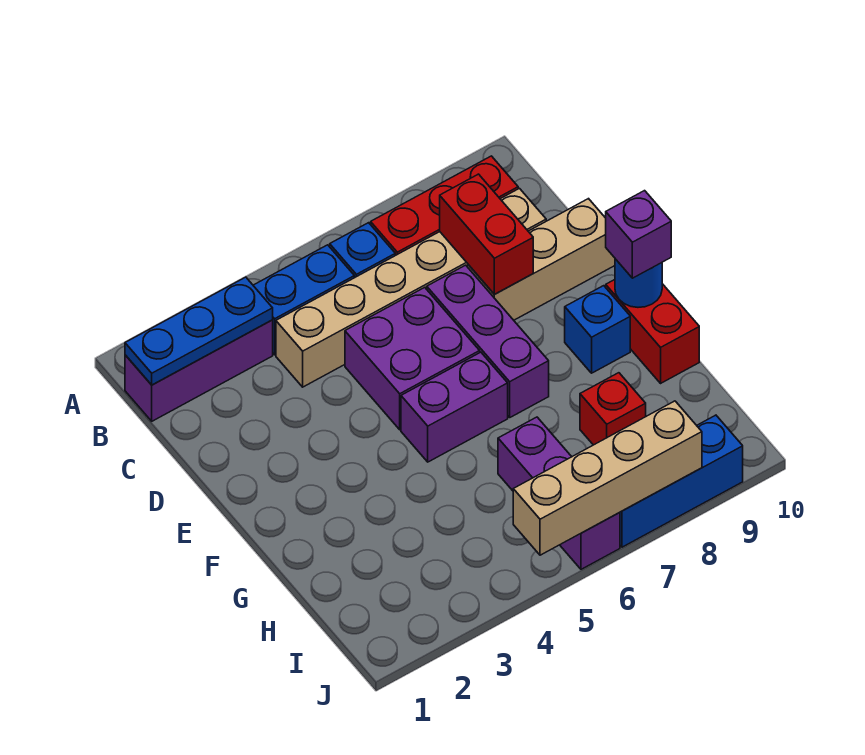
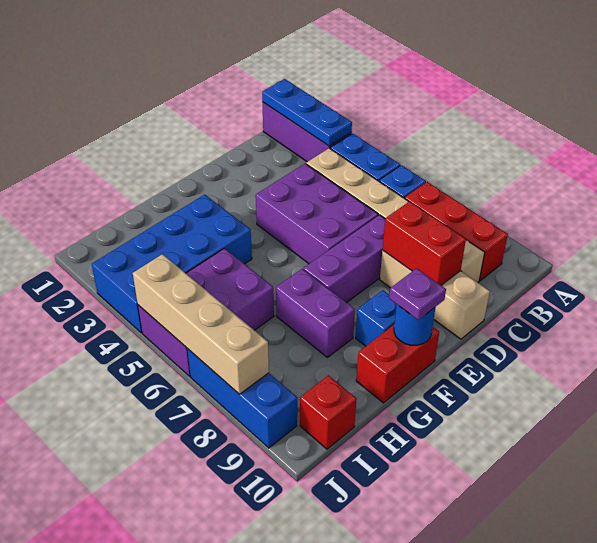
red brick C8:D8 level 2 -> red brick D8:D9 level 2
purple brick D5:E6 level 1 -> purple brick D4:E6 level 1
purple brick F5:F6 level 1 -> purple brick G7:G8 level 1
purple brick F10 level 3 -> purple plate F10 level 3
none -> blue brick G3:J4 level 1
purple brick H6:J6 level 1 -> purple brick H5:J6 level 1
red brick H8 level 1 -> red brick I10 level 1

